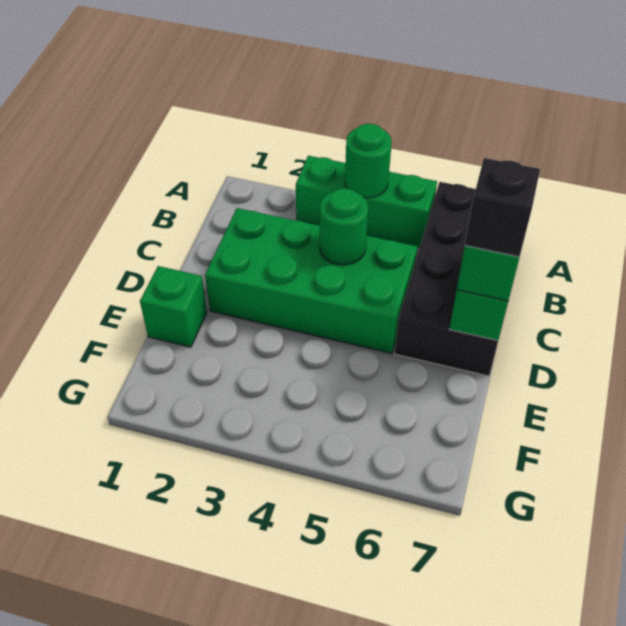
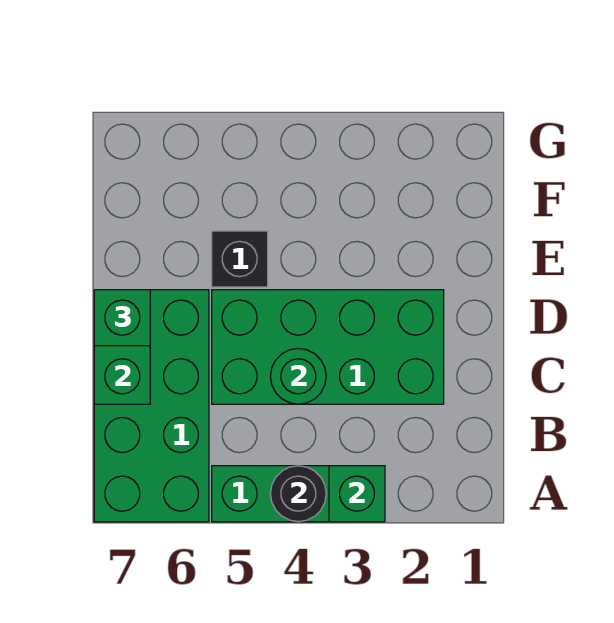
green round brick A4 level 2 -> black round brick A4 level 2
black brick A6:D7 level 1 -> green brick A6:D7 level 1
black brick D7 level 4 -> black brick E5 level 1
green brick E1 level 1 -> green brick A3 level 2

